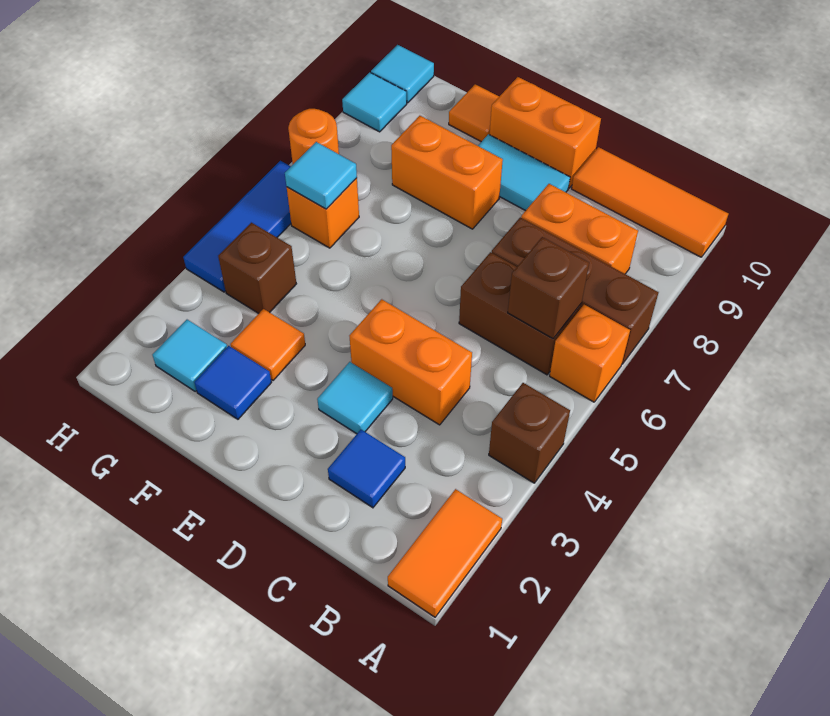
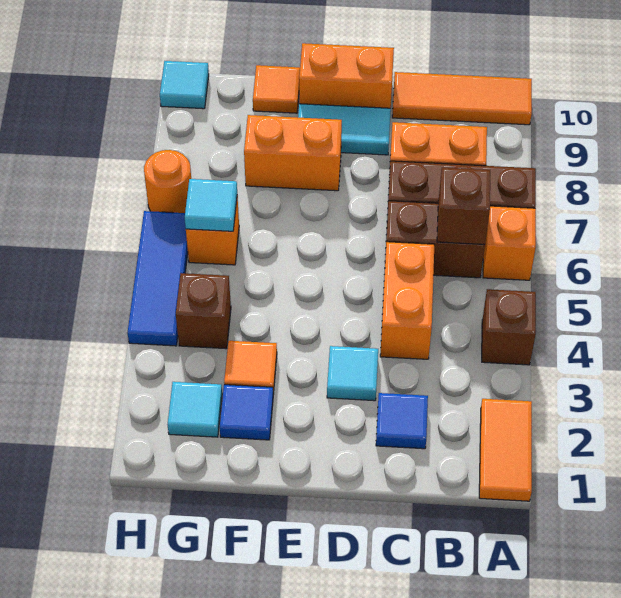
orange brick C4:D4 level 1 -> orange brick C4:C5 level 1
cyan tile H9 level 1 -> none

